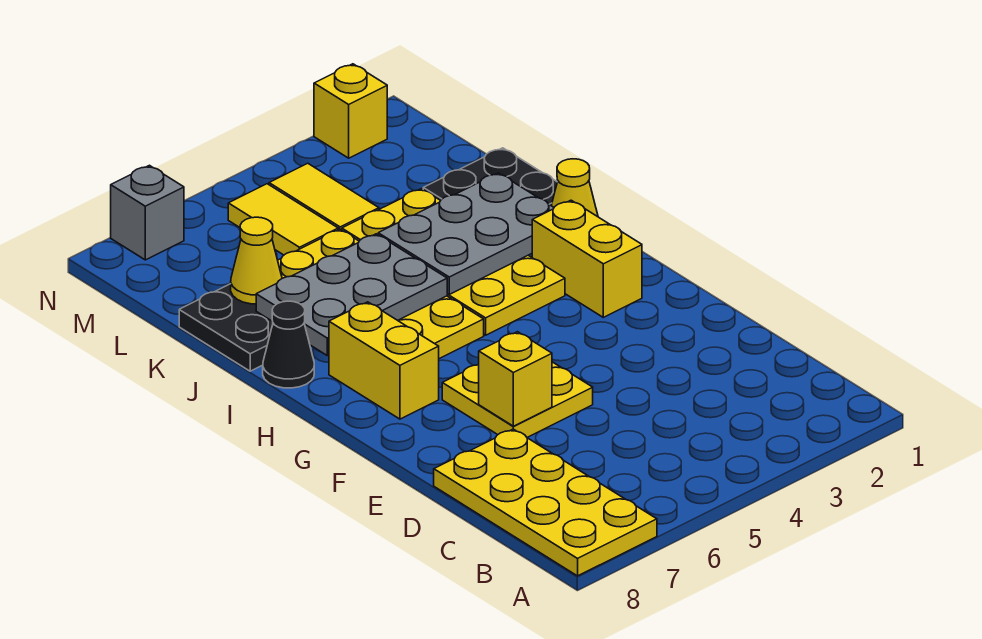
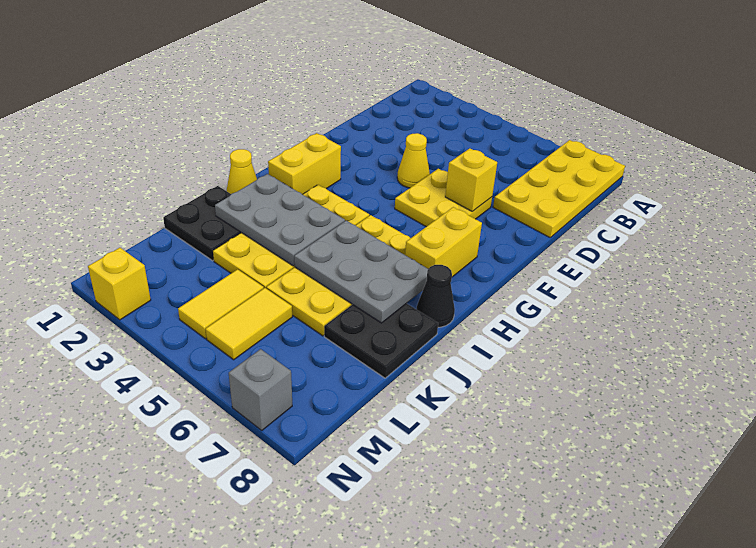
yellow cone K7 level 2 -> yellow cone E4 level 1

